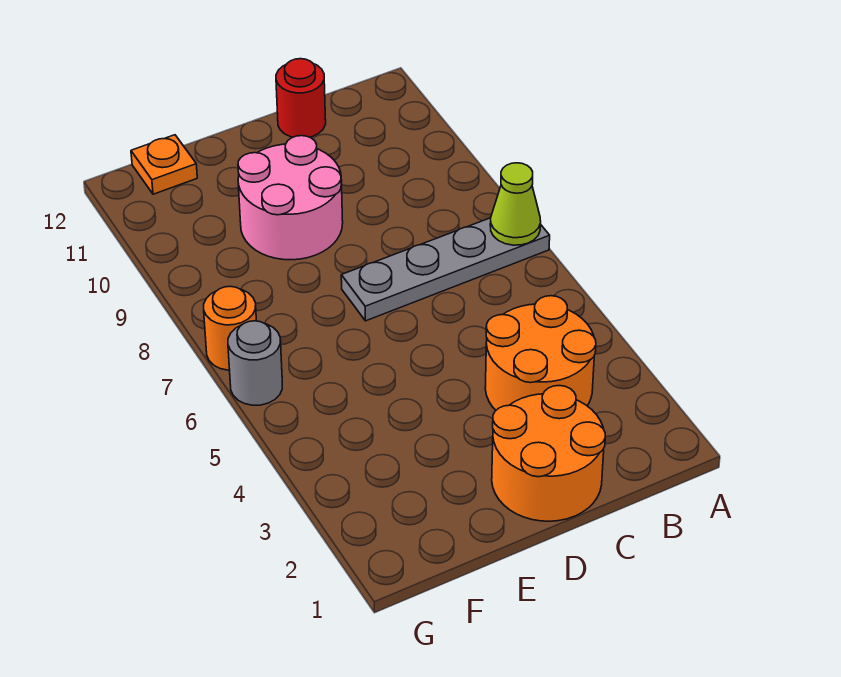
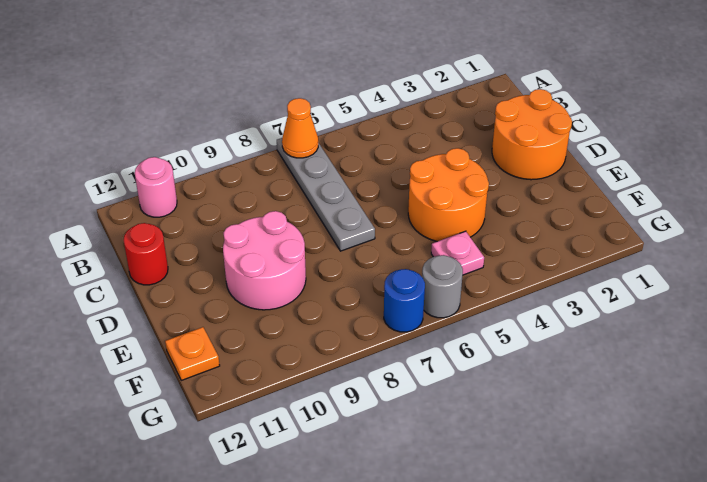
lime cone A7 level 2 -> orange cone A7 level 2
none -> pink round brick A11 level 1
orange round brick B3:C4 level 1 -> orange round brick D4:E5 level 1
none -> pink plate F5 level 1
orange round brick G7 level 1 -> blue round brick G7 level 1

